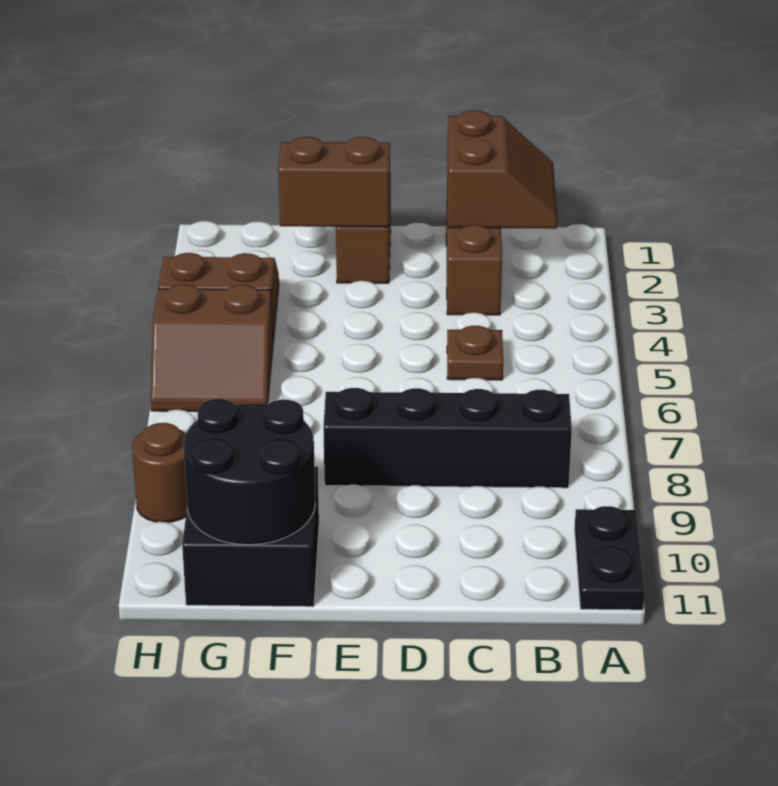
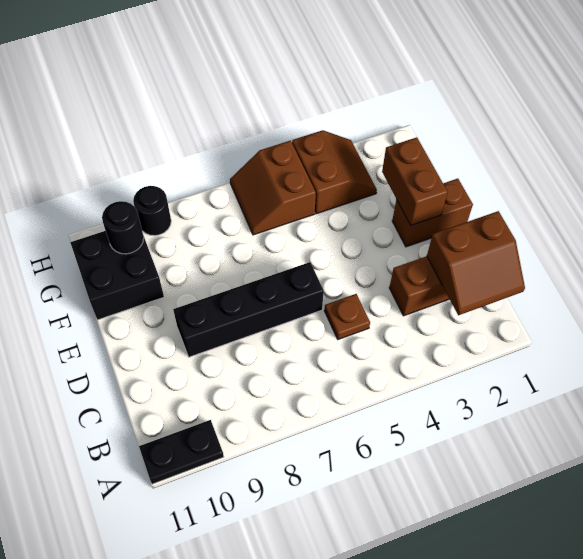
black brick B8:E8 level 1 -> black brick D6:D9 level 1
black round brick F10:G11 level 2 -> black round brick G10 level 2
brown round brick H9 level 1 -> black round brick H9 level 1

